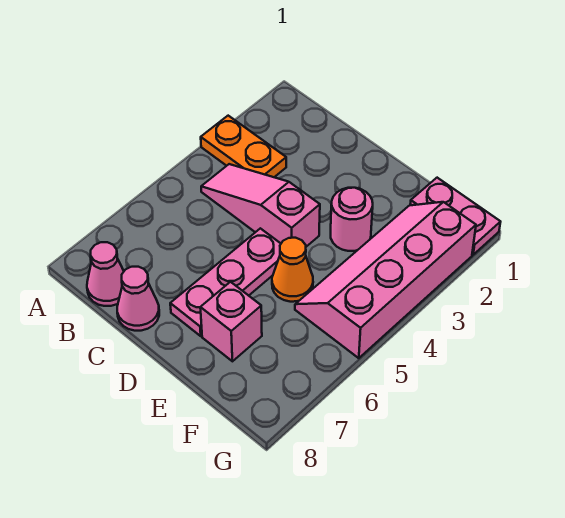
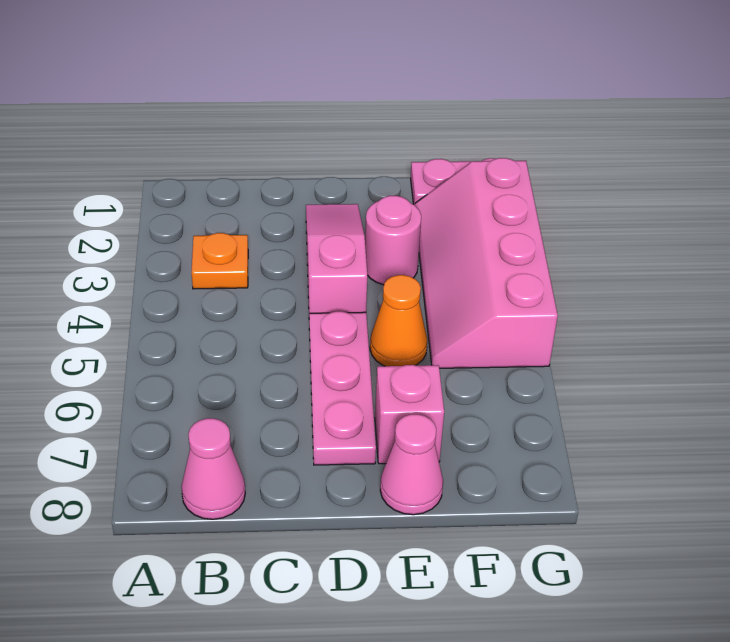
orange plate A3:B3 level 1 -> orange plate B3 level 1
pink slope B4:D4 level 1 top D -> pink slope D2:D4 level 1 top 4
pink cone C8 level 1 -> pink cone E8 level 1

